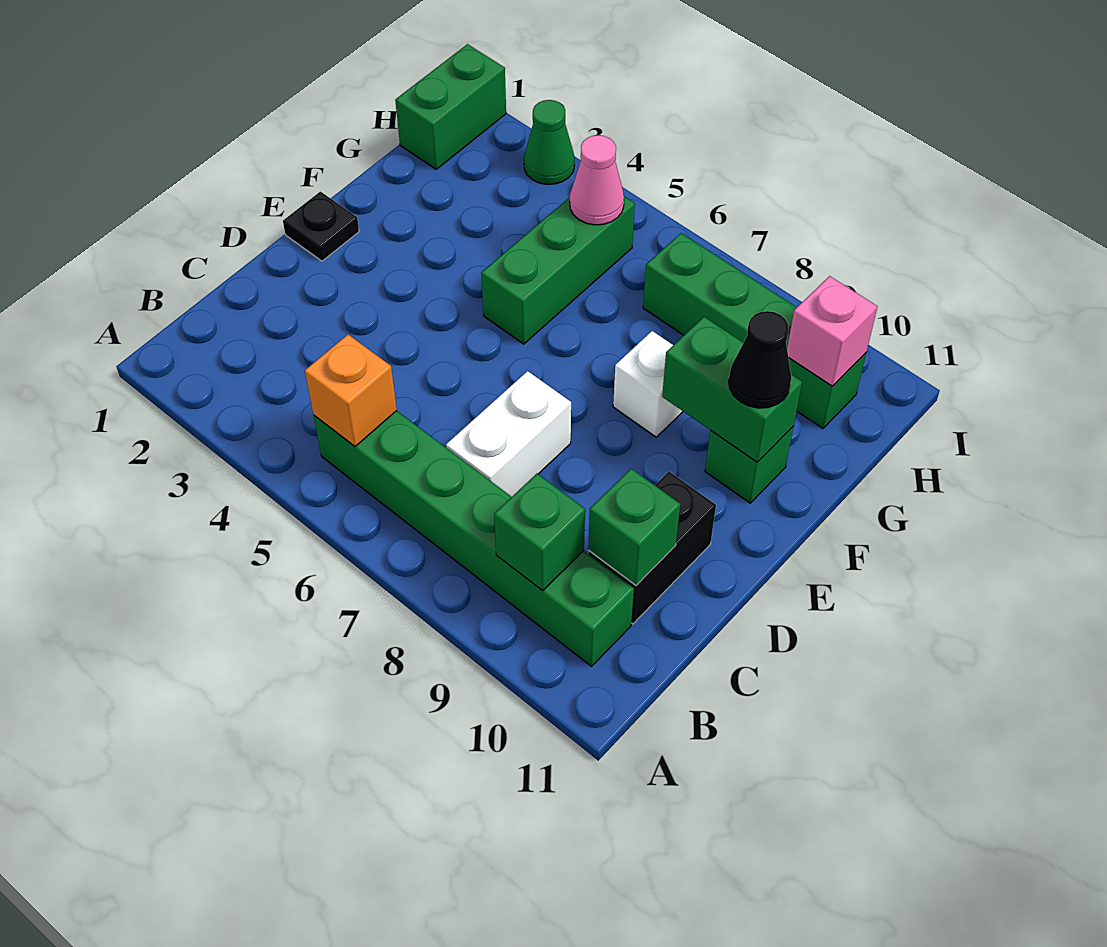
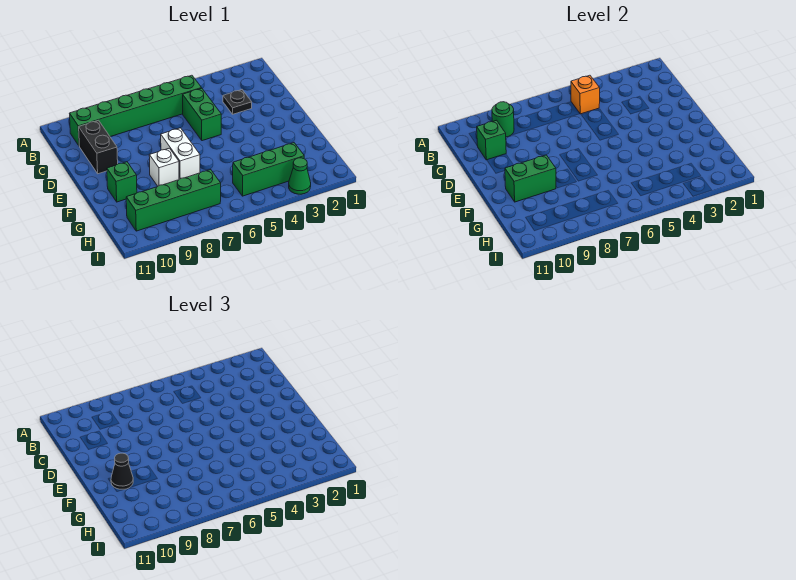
green brick B9 level 2 -> green round brick B9 level 2
white brick C7:D7 level 1 -> white brick E7:F7 level 1
black plate E1 level 1 -> black plate C3 level 1
green brick F5:H5 level 1 -> green brick H3:H5 level 1
green brick H1:I1 level 1 -> green brick C5:D5 level 1
pink cone H5 level 2 -> none
pink brick H10 level 2 -> none

